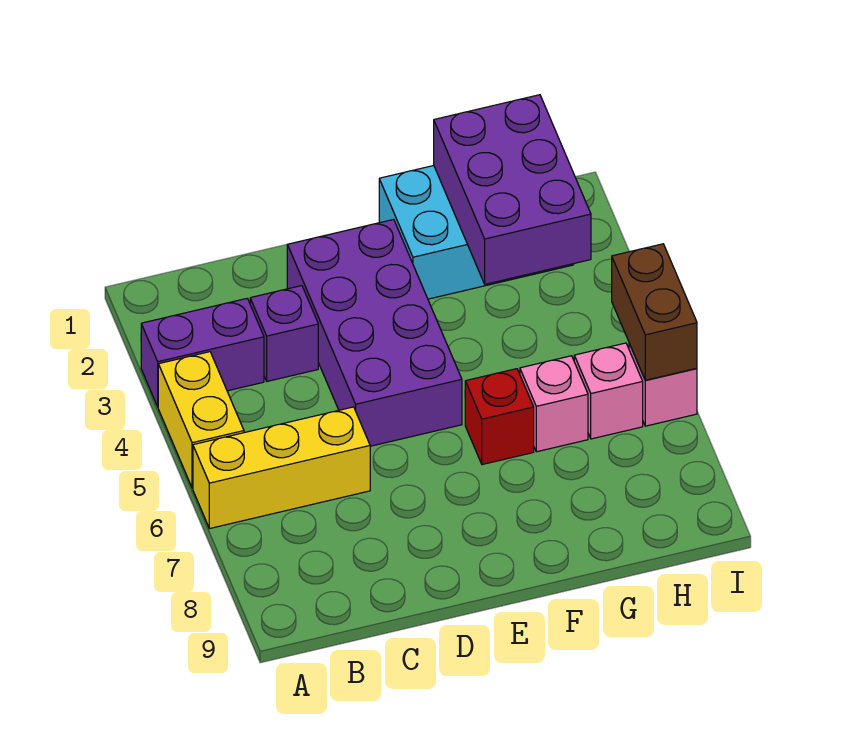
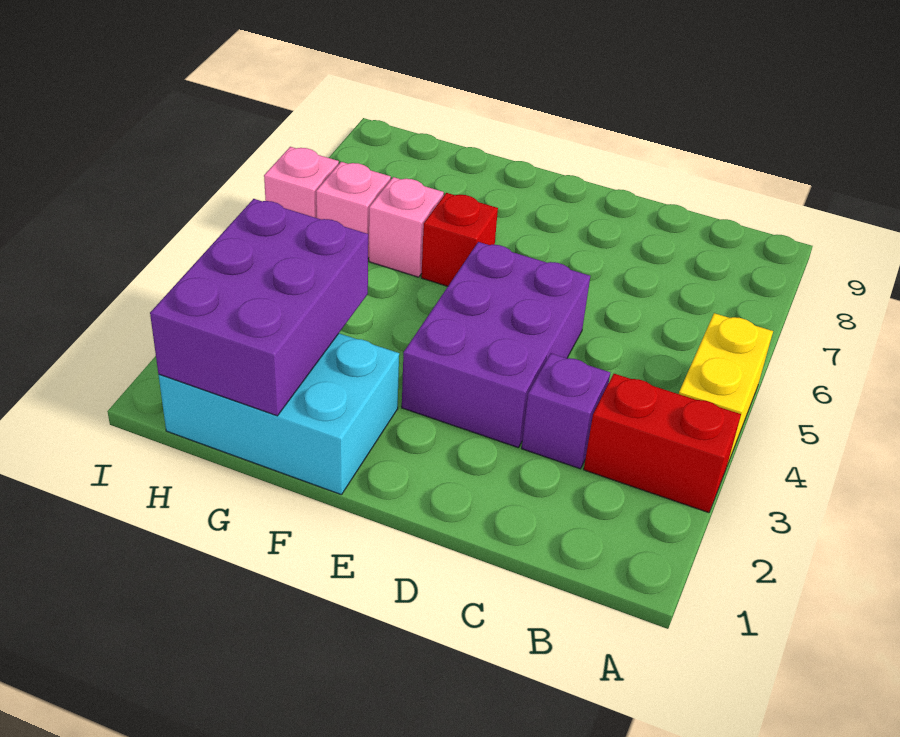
purple brick A3:B3 level 1 -> red brick A3:B3 level 1
yellow brick A6:C6 level 1 -> none
purple brick D2:E5 level 1 -> purple brick D3:E5 level 1
brown brick I5:I6 level 2 -> none

